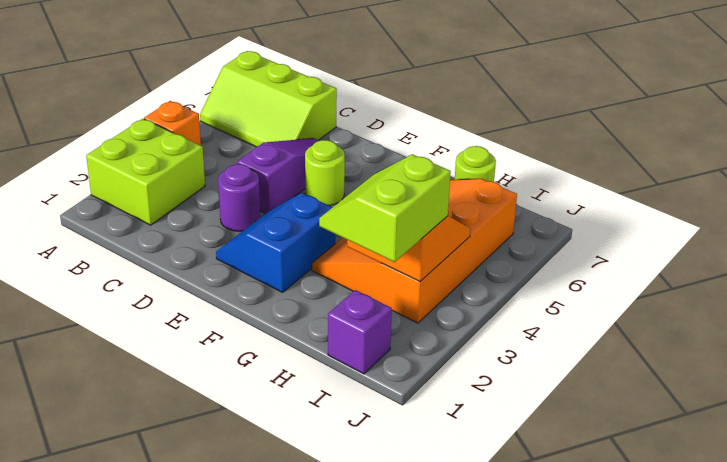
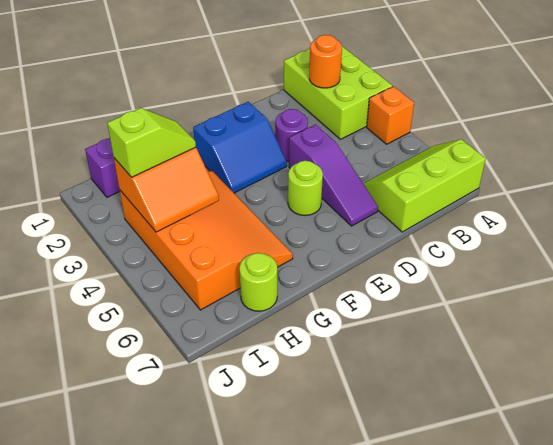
lime brick A2:B3 level 1 -> lime brick A1:B3 level 1
none -> orange round brick B2 level 2
blue slope E2:F3 level 1 top F -> blue slope E2:F3 level 1 top 2
lime slope H2:I3 level 3 top I -> lime slope H3:I3 level 3 top I

